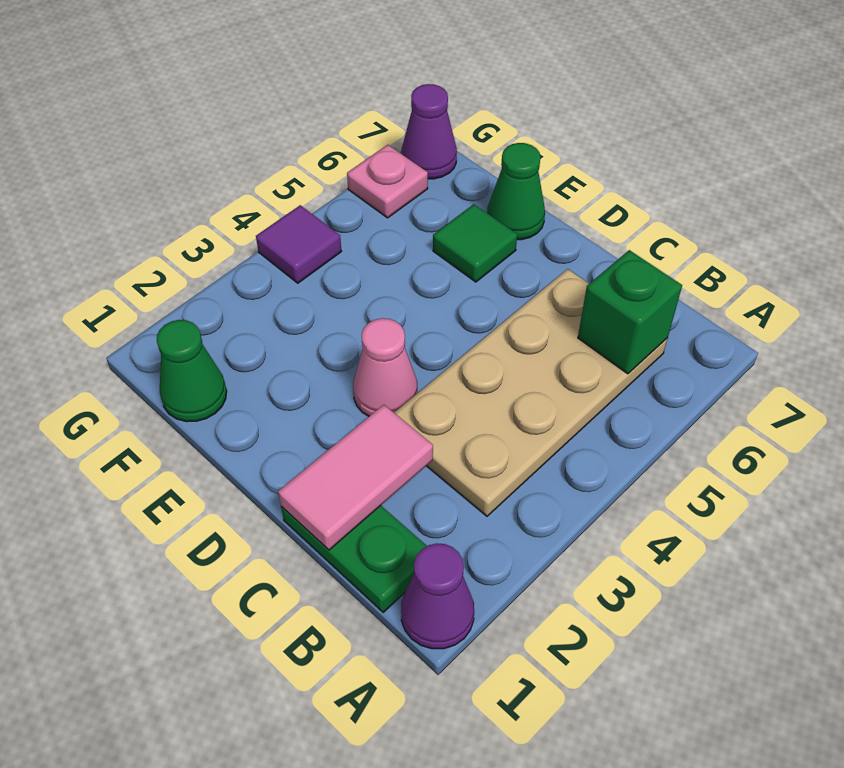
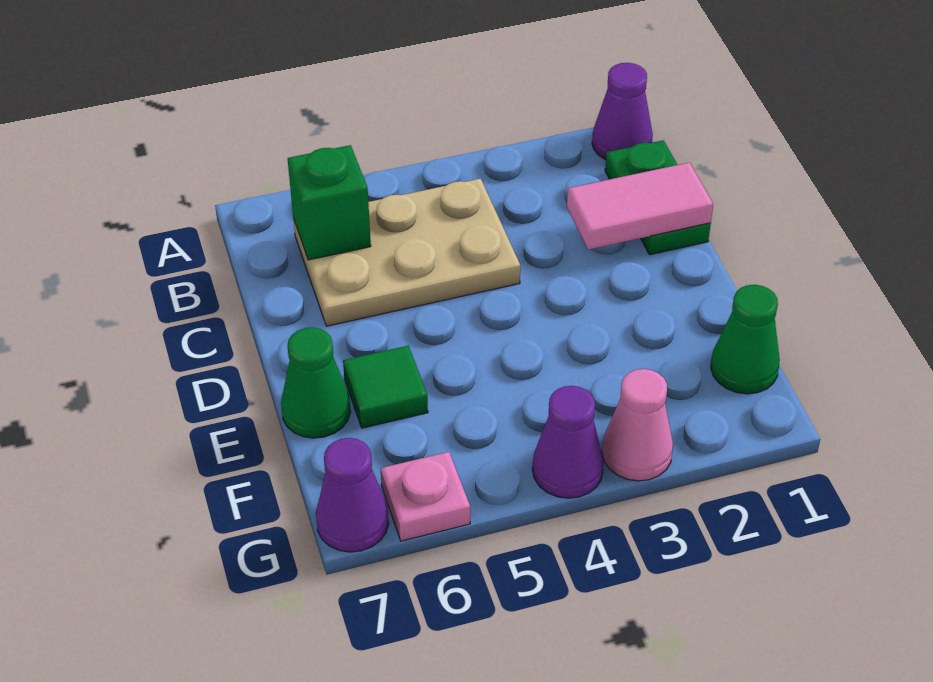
tan plate B3:C6 level 1 -> tan plate B4:C6 level 1
pink cone D3 level 1 -> pink cone G3 level 1
purple tile G4 level 1 -> purple cone G4 level 1

